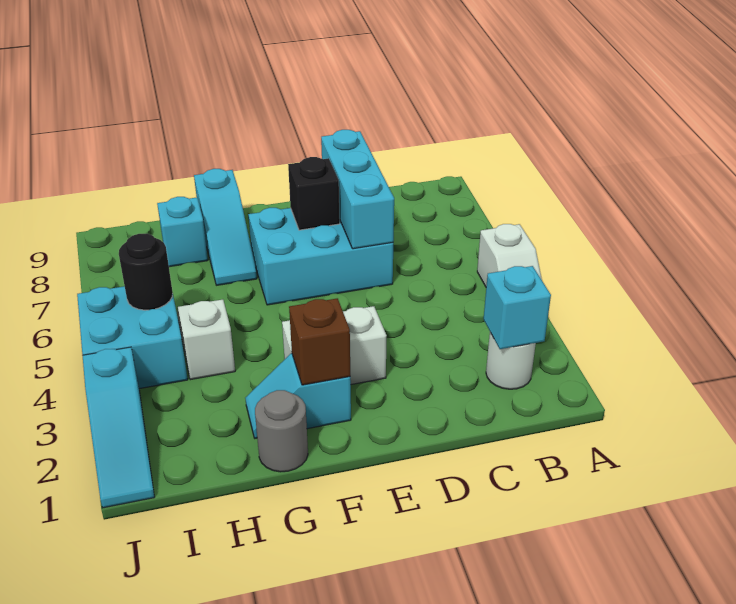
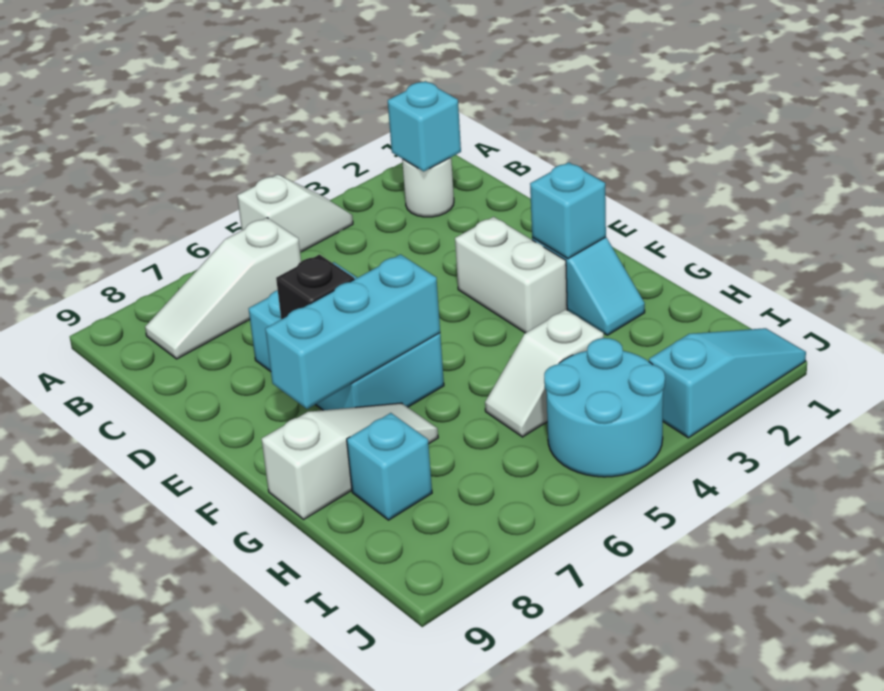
none -> white slope B6:B8 level 1 top 6
cyan brick D6:D8 level 2 -> cyan brick F6:F8 level 2
brown brick F2 level 2 -> cyan brick F2 level 2
grey round brick G1 level 1 -> none
cyan slope G7:G9 level 1 top 9 -> white slope G7:G9 level 1 top 9
cyan brick I4:J5 level 1 -> cyan round brick I4:J5 level 1
black round brick I5 level 2 -> none

